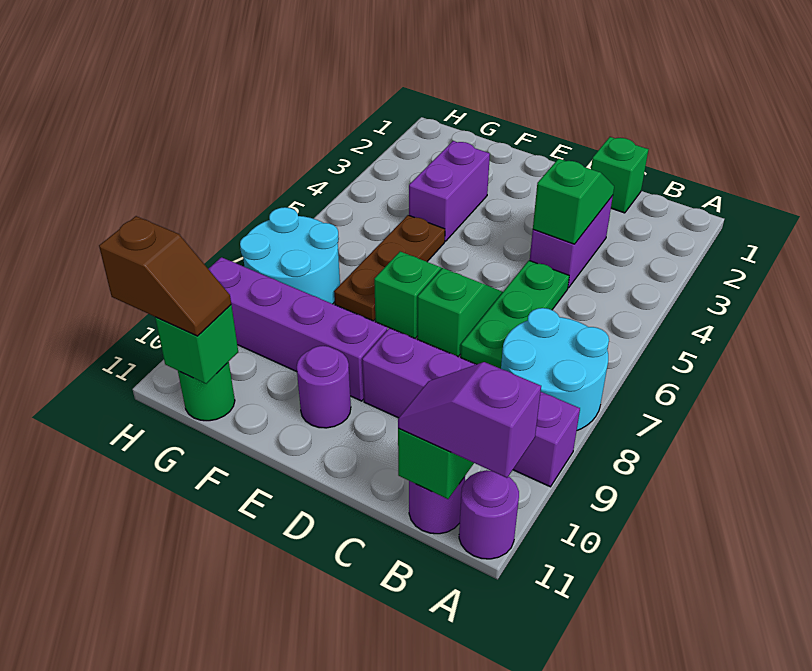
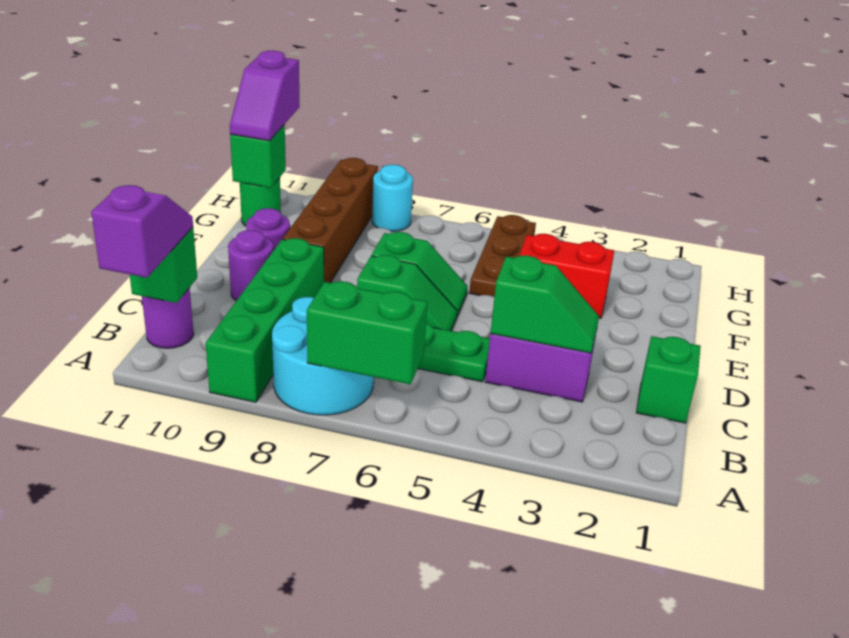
none -> green brick A6:A7 level 2
purple brick A9:D9 level 1 -> green brick A9:D9 level 1
purple round brick A11 level 1 -> purple round brick D10 level 1
purple brick E9:H9 level 1 -> brown brick E9:H9 level 1
purple brick F3:F4 level 1 -> red brick F3:F4 level 1
brown plate F5:F7 level 1 -> brown plate F5:H5 level 1
cyan round brick G7:H8 level 1 -> cyan round brick H8 level 1
brown slope G11:H11 level 3 top H -> purple slope G11:H11 level 3 top H

